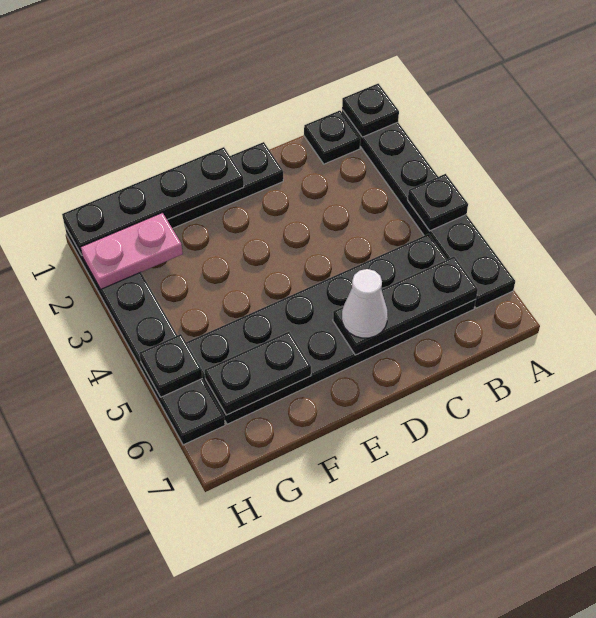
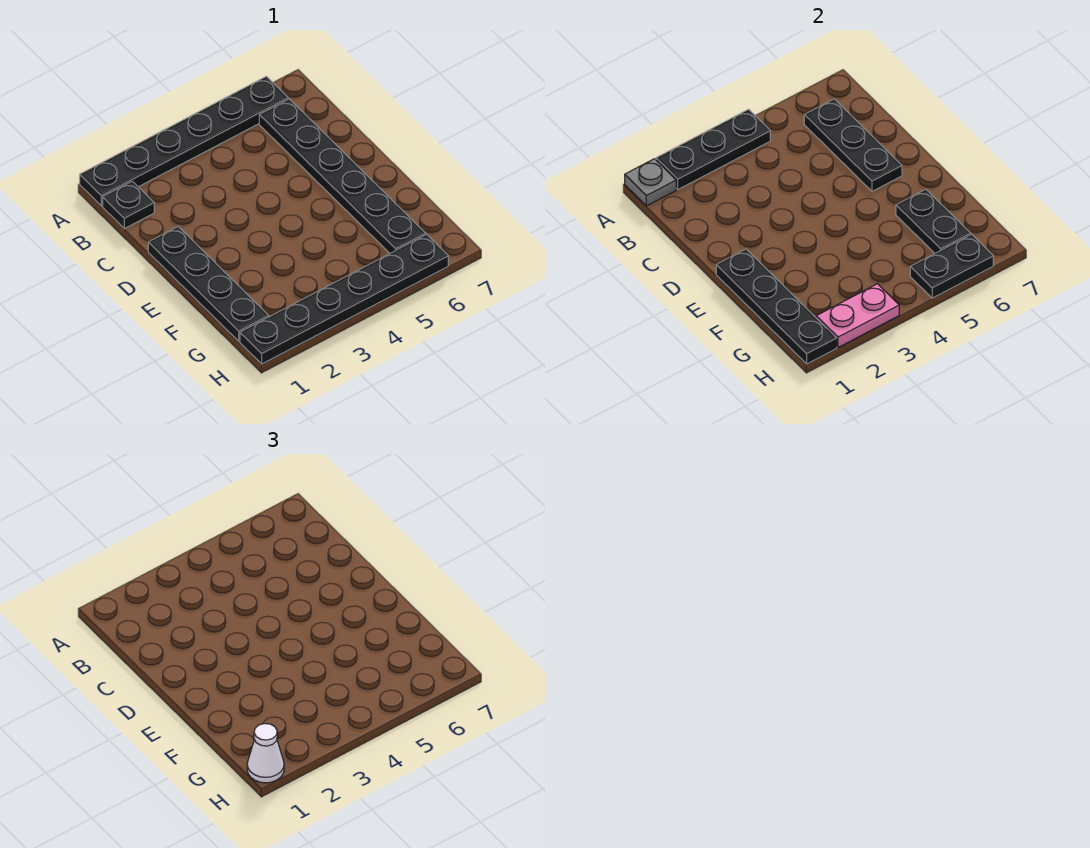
black plate A1 level 2 -> grey plate A1 level 2
black plate A4 level 2 -> black plate A2:A4 level 2
black plate B5:G6 level 1 -> black plate B6:G6 level 1
white cone D6 level 3 -> white cone H1 level 3
pink plate G2:H2 level 2 -> pink plate H2:H3 level 2
black plate H5 level 2 -> black plate H5:H6 level 2

